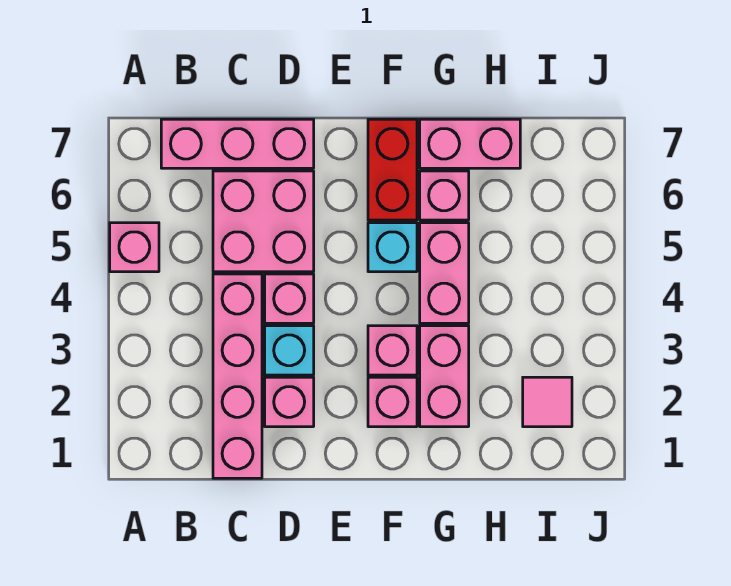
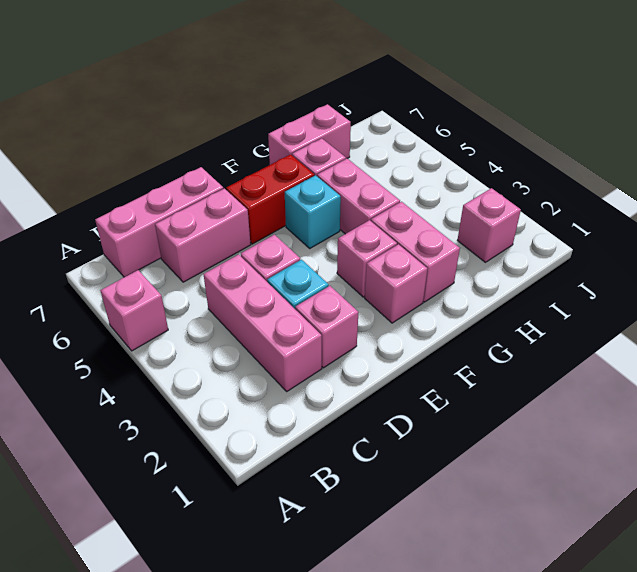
pink brick C1:C4 level 1 -> pink brick C2:C4 level 1
pink brick C5:D6 level 1 -> pink brick C6:D6 level 1
red brick F6:F7 level 1 -> red brick E6:F6 level 1
pink tile I2 level 1 -> pink brick I2 level 1

